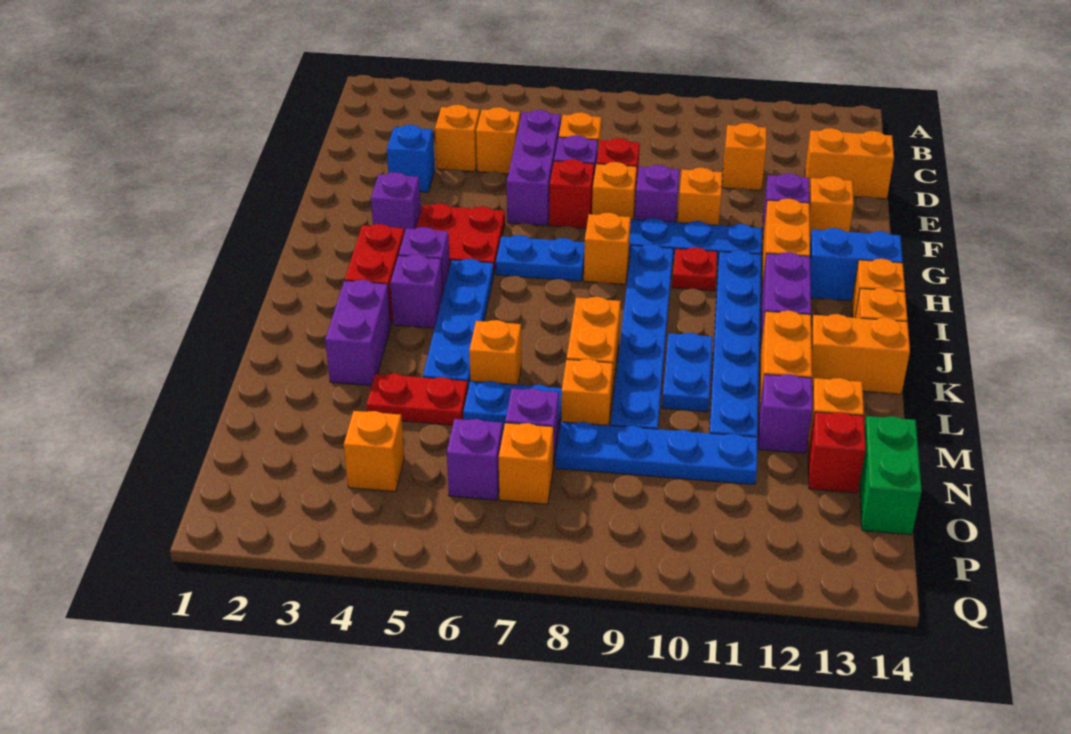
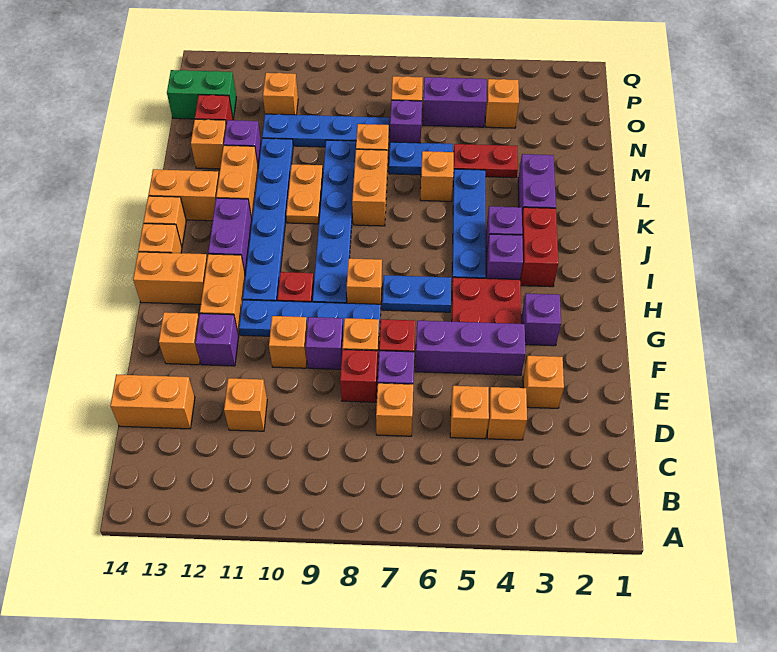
purple brick D6:F6 level 1 -> purple brick F4:F6 level 1
blue brick E3 level 1 -> orange brick E3 level 1
blue brick H13:H14 level 1 -> orange brick H13:H14 level 1
blue plate K10:L10 level 1 -> orange plate K10:L10 level 1
green brick N14:O14 level 1 -> green brick O13:O14 level 1
purple brick O6 level 1 -> purple brick O5:O6 level 1
none -> orange brick O11 level 1

